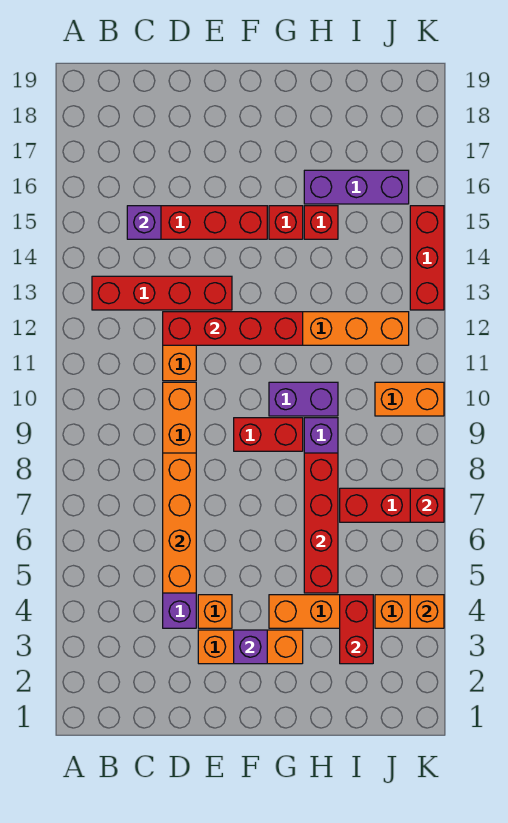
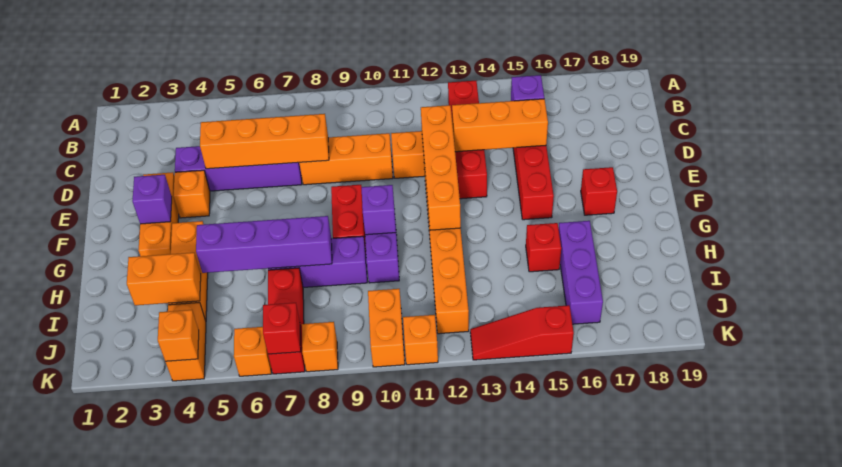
red brick D12:G12 level 2 -> orange brick D12:G12 level 2
none -> orange brick D13:D15 level 2
none -> purple brick G10 level 2
red brick G15 level 1 -> red brick F17 level 1
red brick H5:H8 level 2 -> purple brick H5:H8 level 2
red brick I3:I4 level 2 -> orange brick I3:I4 level 2
none -> orange brick K6 level 1
none -> orange brick K8 level 1
none -> orange brick K11 level 1
red brick K13:K15 level 1 -> red slope K13:K15 level 1 top 15

